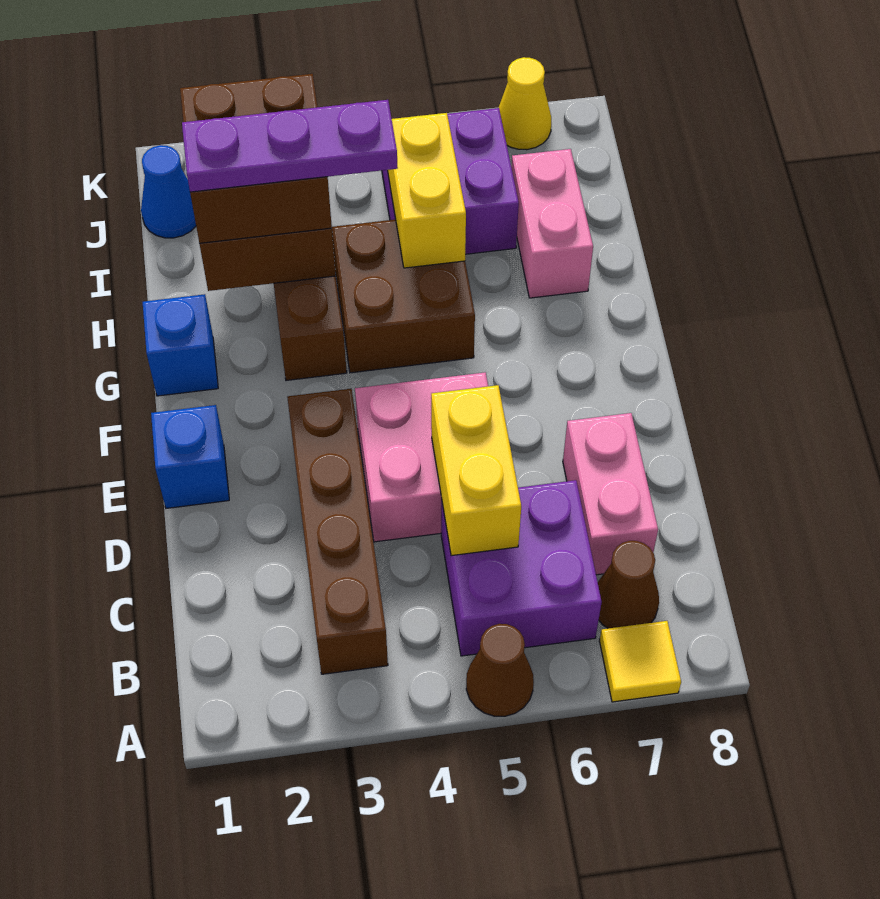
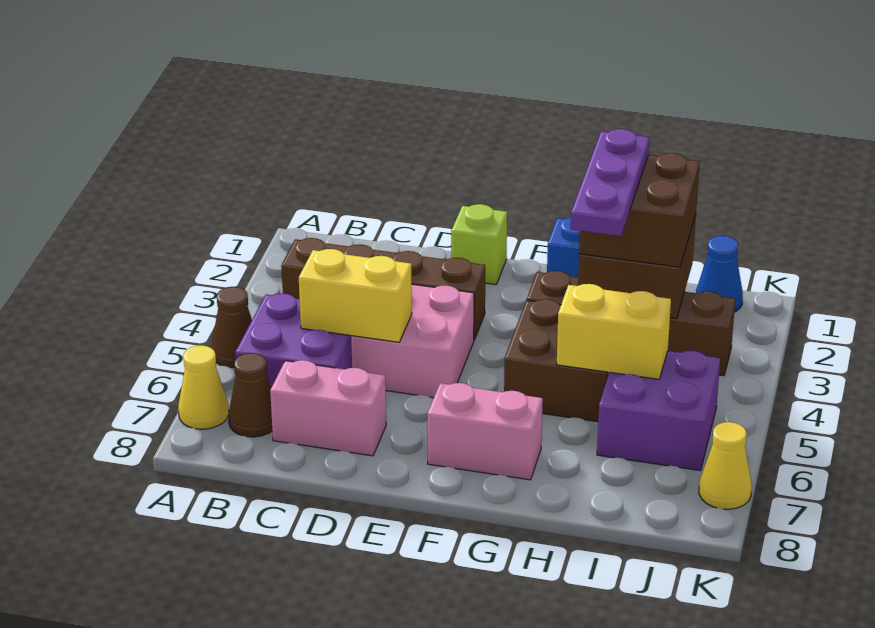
yellow tile A7 level 1 -> yellow cone A7 level 1
blue brick E1 level 1 -> lime brick E1 level 1
pink brick H7:I7 level 1 -> pink brick F7:G7 level 1

